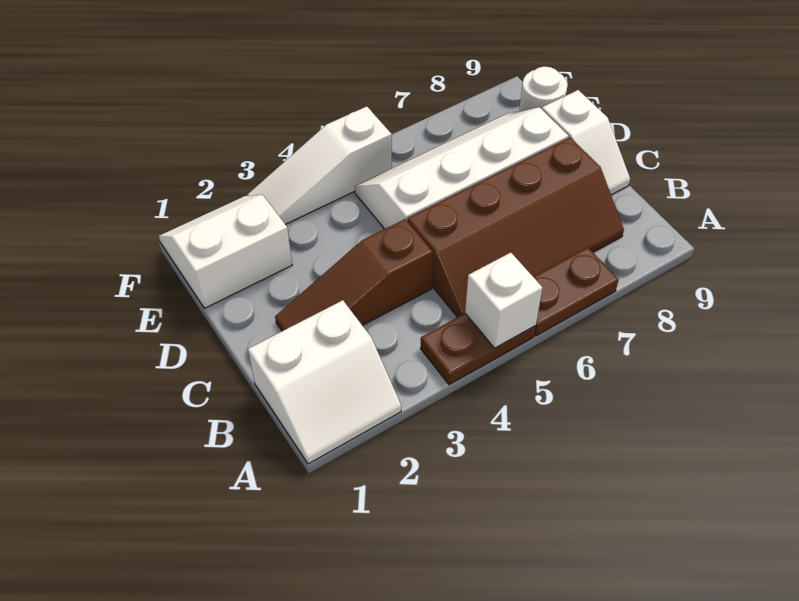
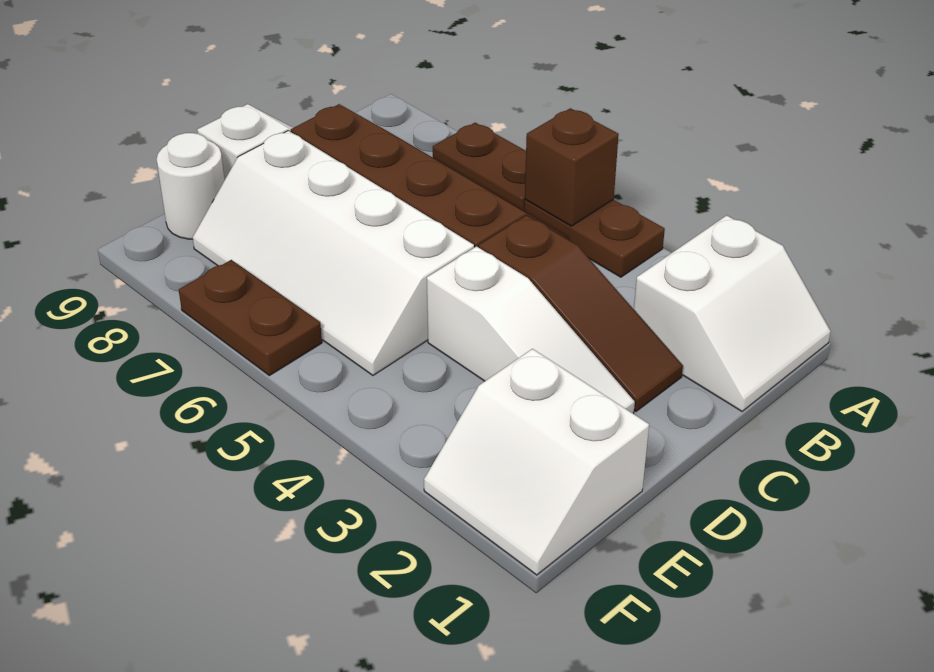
white slope A1:B2 level 1 top B -> white slope A1:B2 level 1 top 2
white brick A5 level 2 -> brown brick A5 level 2
white slope F3:F5 level 1 top 5 -> white slope D2:D4 level 1 top 4
none -> brown plate F6:F7 level 1

